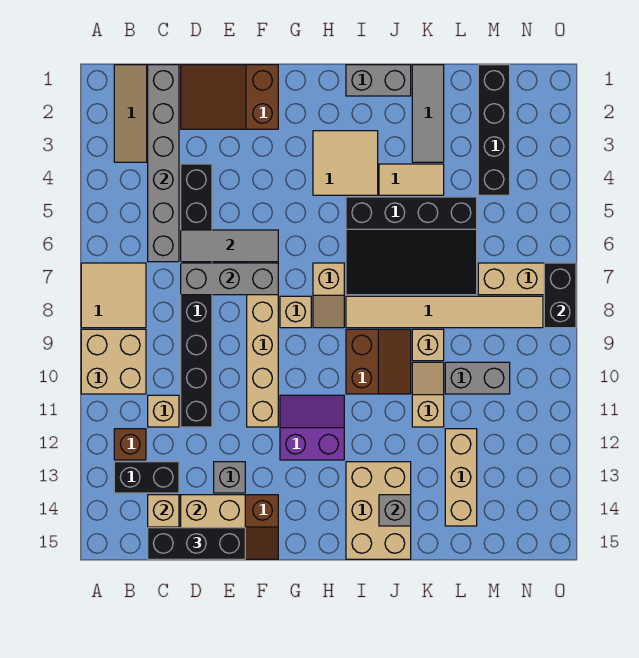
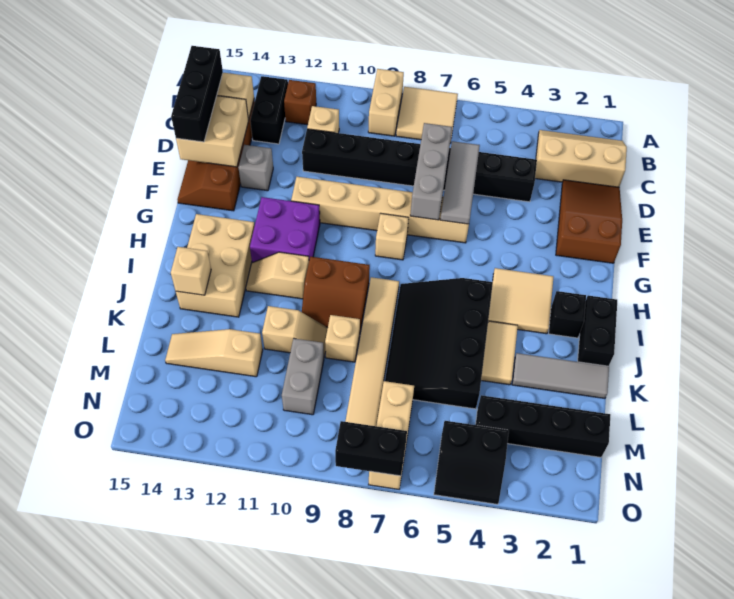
tan brick A9:B10 level 1 -> tan brick A9:B9 level 1
grey brick C1:C6 level 2 -> none
purple slope G11:H12 level 1 top 12 -> purple brick G11:H12 level 1
tan slope H7:H8 level 1 top 7 -> tan slope I11:I12 level 1 top 11
grey brick I1:J1 level 1 -> black brick I1:J1 level 1
none -> black brick I2 level 1
tan brick I13:J15 level 1 -> tan brick H13:J14 level 1
grey brick J14 level 2 -> tan brick J14 level 2
tan brick L12:L14 level 1 -> tan slope L12:L14 level 1 top 12
none -> black slope N4:O5 level 1 top N

